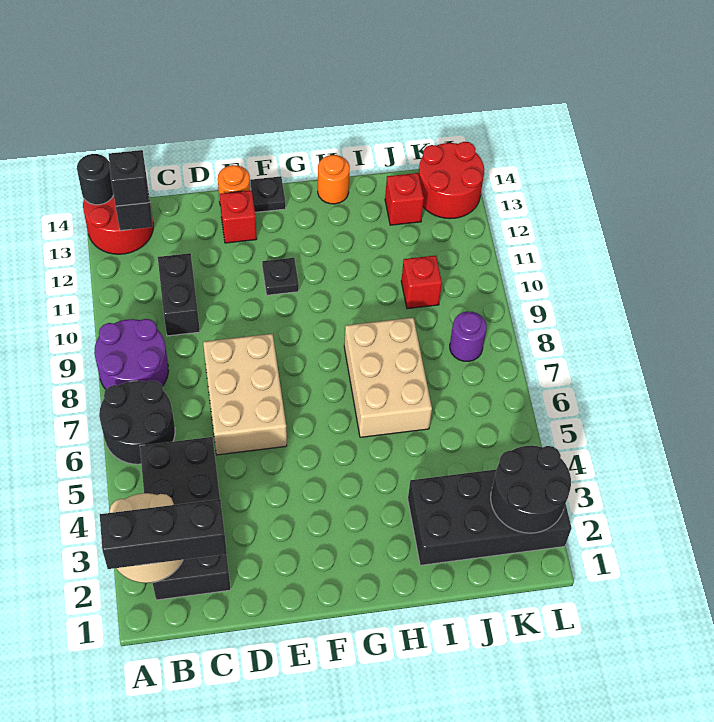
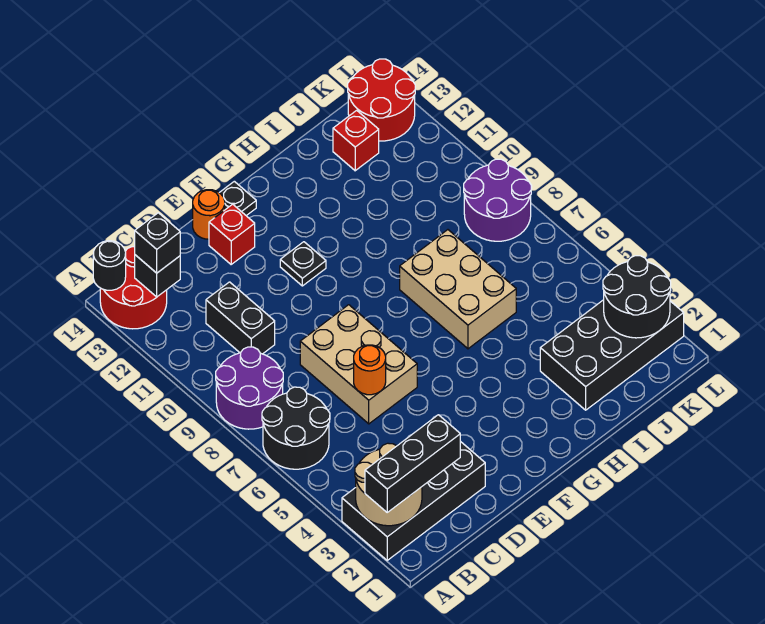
black brick B2:C5 level 1 -> black brick A2:D3 level 1
orange round brick H14 level 1 -> orange round brick D6 level 2
red brick J10 level 1 -> none
purple round brick K8 level 1 -> purple round brick K8:L9 level 1

